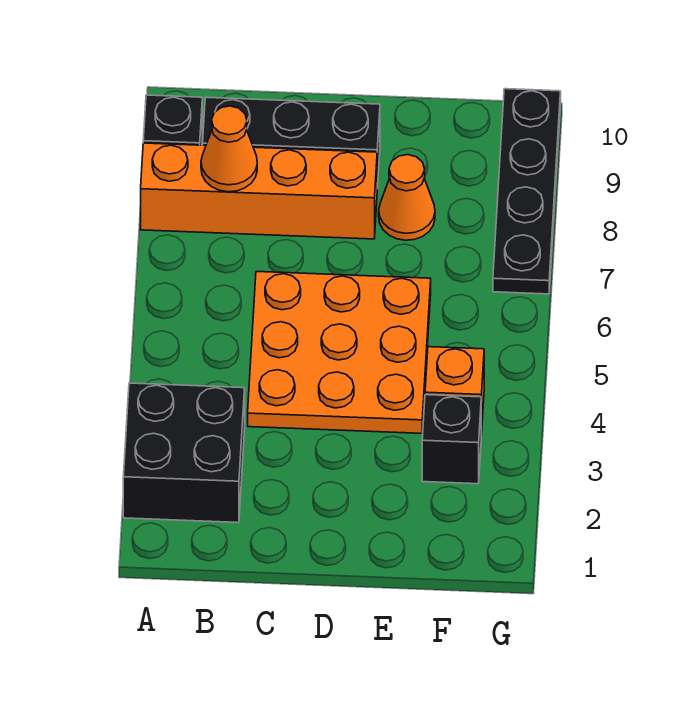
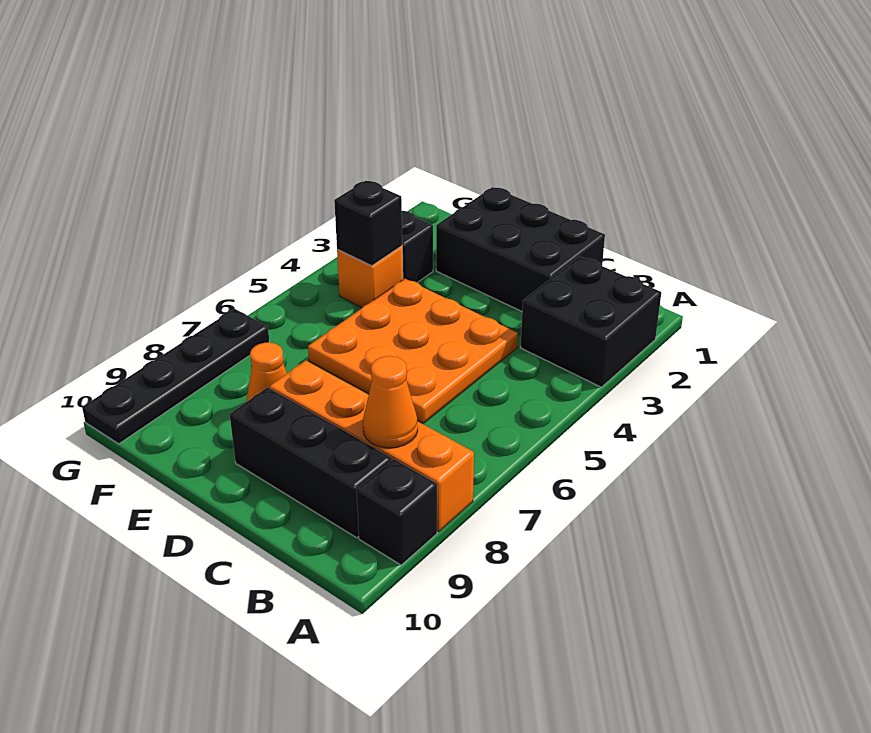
none -> black brick C1:E2 level 1
none -> black brick F4 level 2

